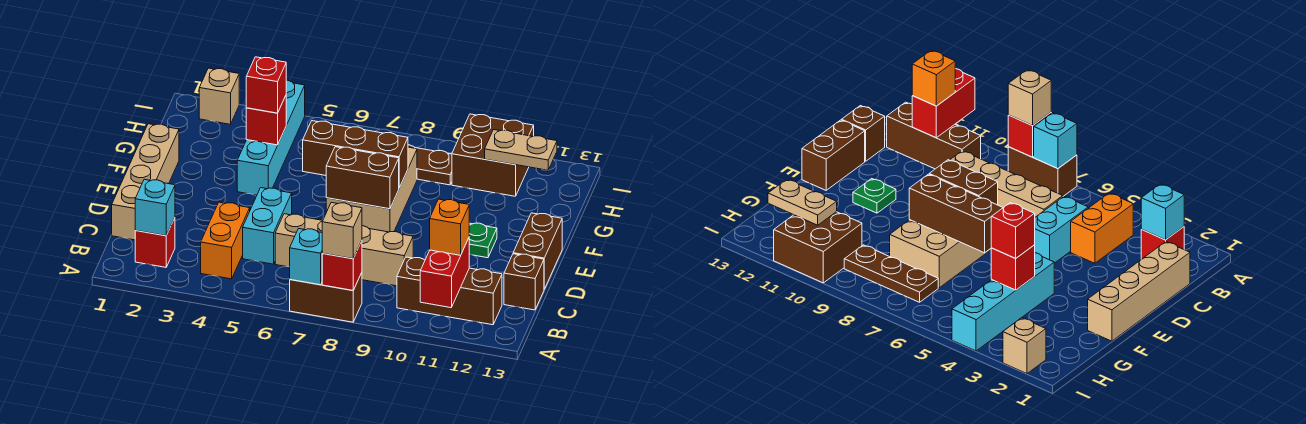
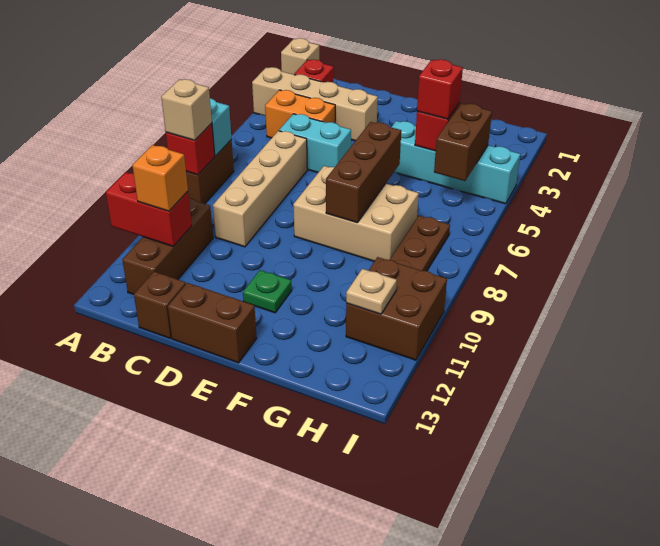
cyan brick B2 level 2 -> none
tan brick C1:F1 level 1 -> tan brick A3:D3 level 1
brown brick E7:E8 level 2 -> brown brick H4:H5 level 2
tan plate H11:H12 level 2 -> tan plate H11 level 2
tan brick I2 level 1 -> tan brick A1 level 1

